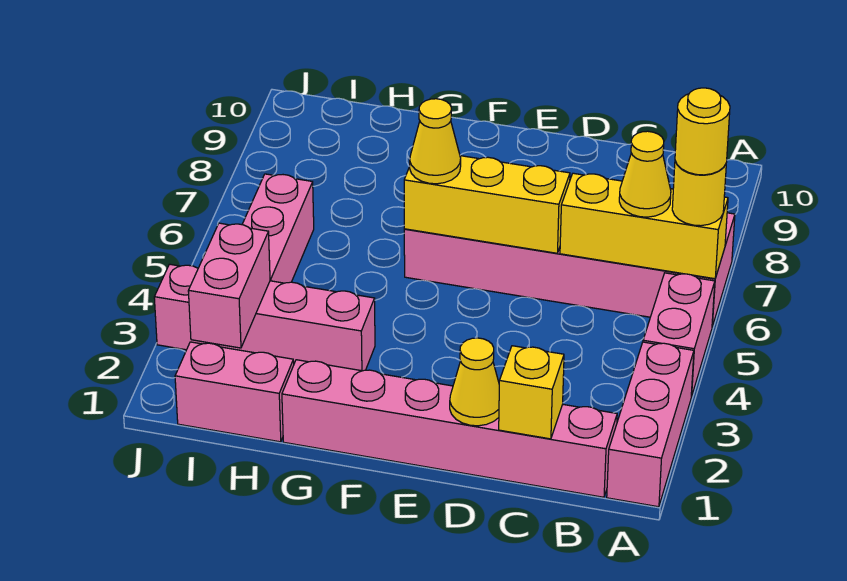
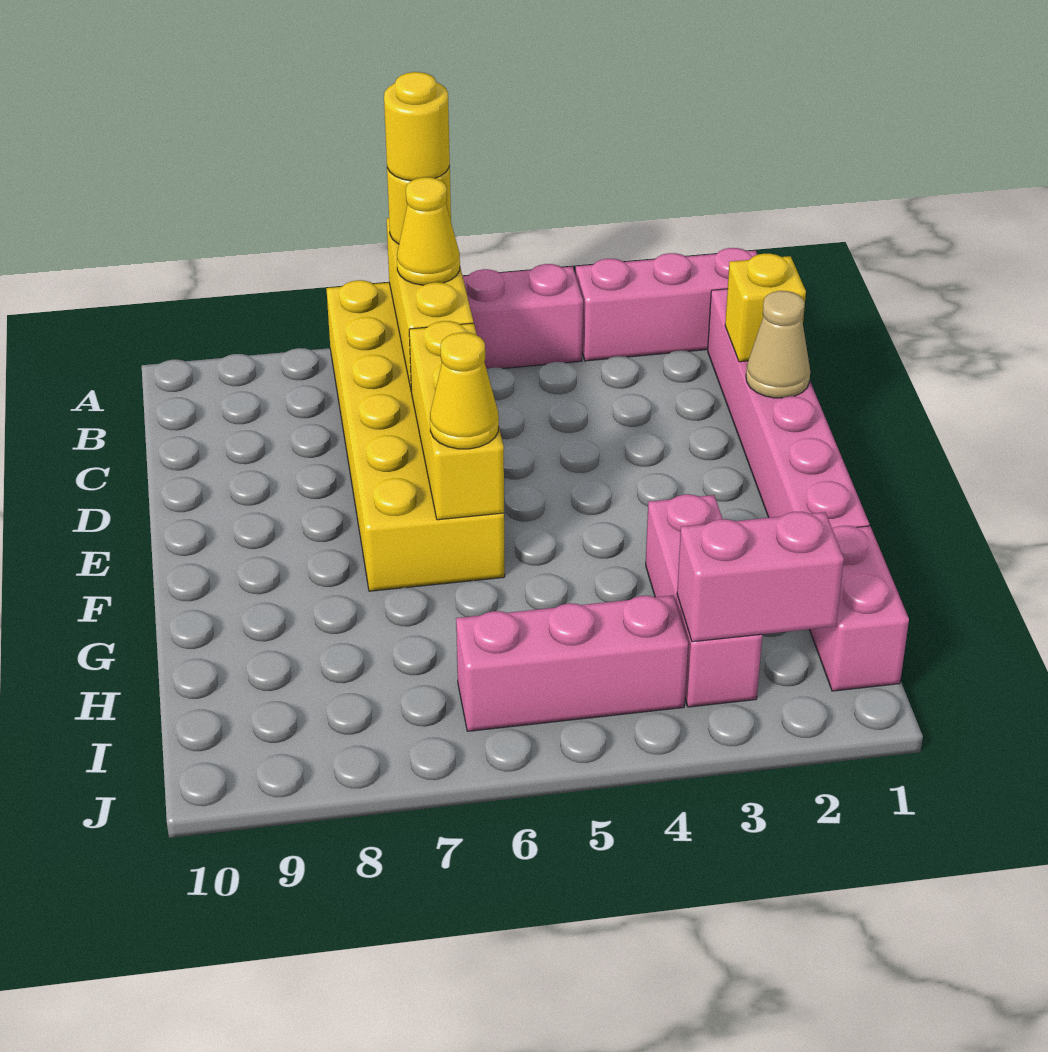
pink brick A6:F7 level 1 -> yellow brick A6:F7 level 1
yellow cone D1 level 2 -> tan cone D1 level 2
pink brick G3:J3 level 1 -> pink brick G3:I3 level 1

